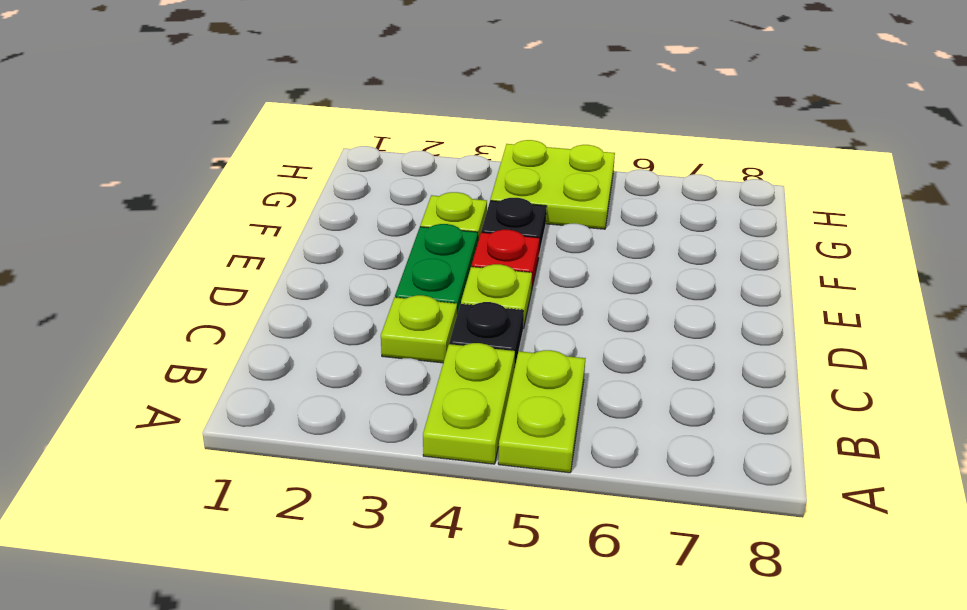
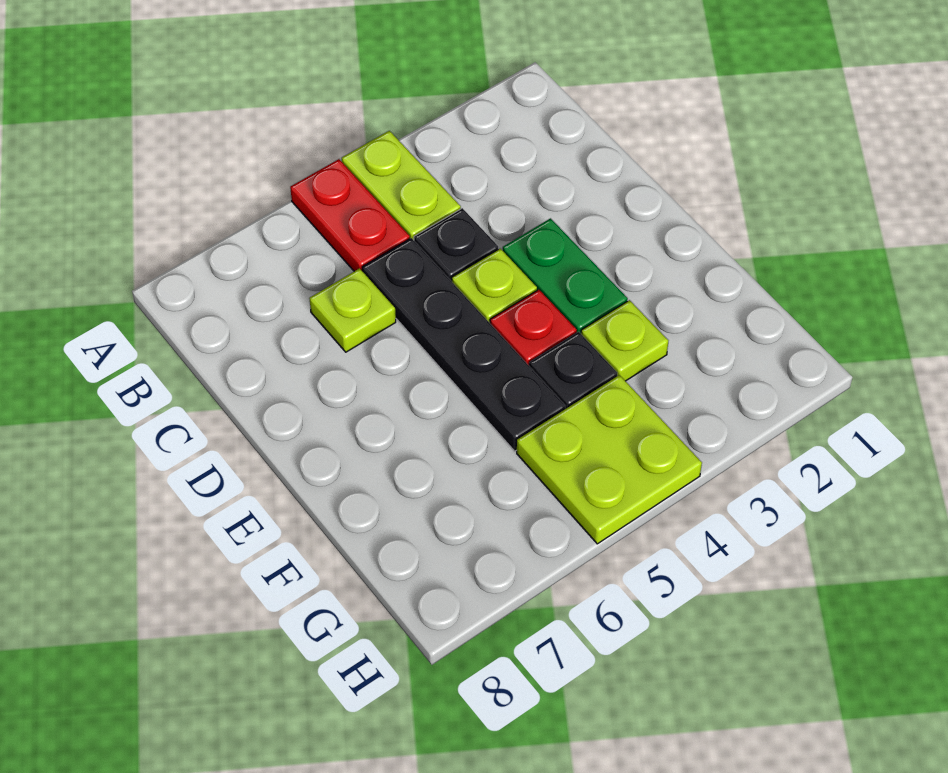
lime plate A5:B5 level 1 -> red plate A5:B5 level 1
lime plate C3 level 1 -> lime plate C6 level 1
none -> black plate C5:F5 level 1

